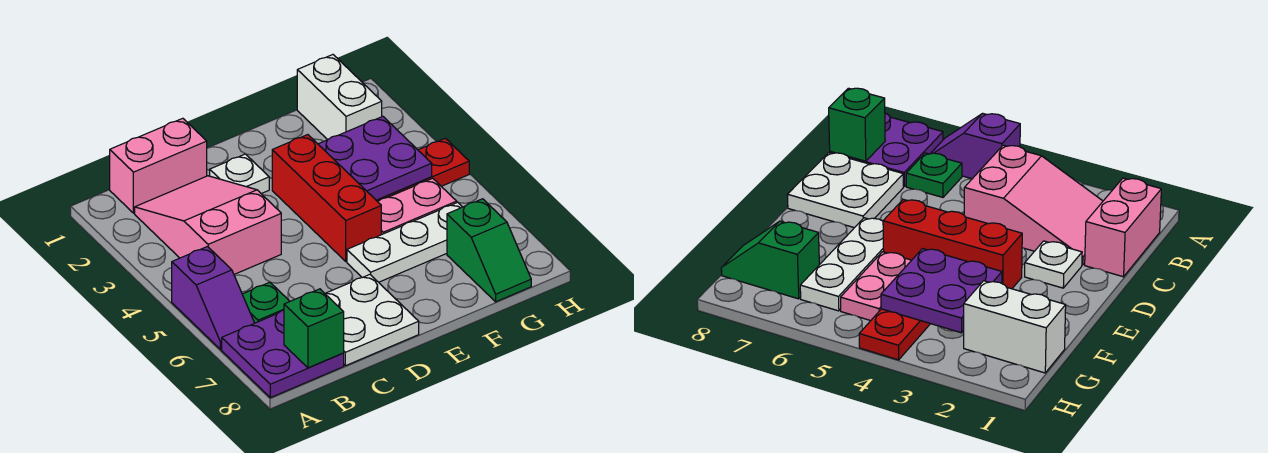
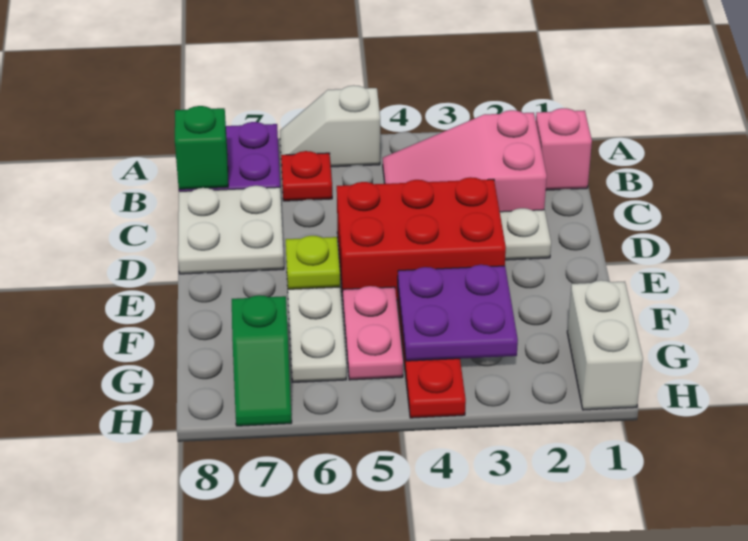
purple slope A5:A6 level 1 top 5 -> white slope A5:A6 level 1 top 5
pink brick B1:C1 level 1 -> pink brick B1 level 1
pink slope B2:C4 level 1 top 4 -> pink slope B2:C4 level 1 top 2
green plate B6 level 1 -> red plate B6 level 1
red brick E3:E5 level 1 -> red brick D3:E5 level 1
none -> lime plate E6 level 2
white brick G1:G2 level 1 -> white brick G1:H1 level 1
green slope G7:G8 level 1 top 7 -> green slope G7:H7 level 1 top G

